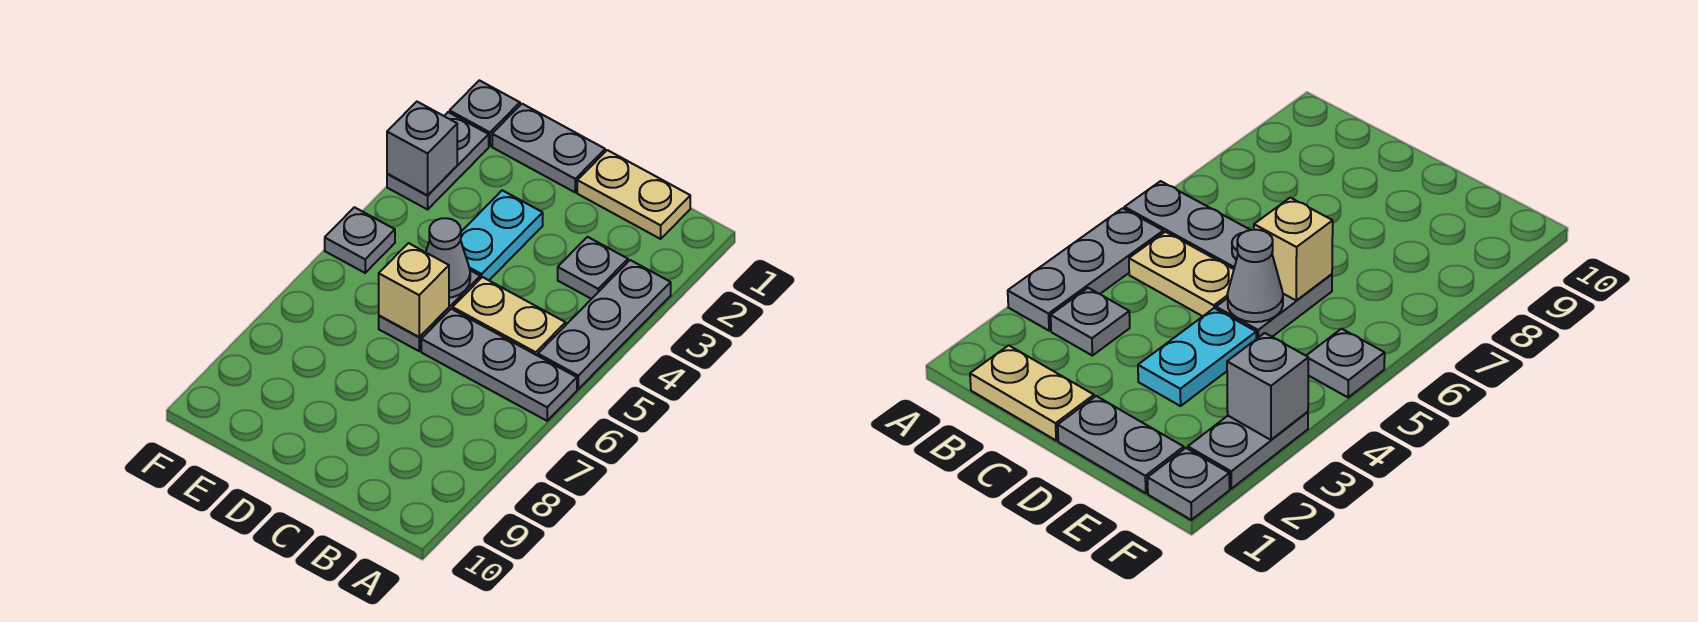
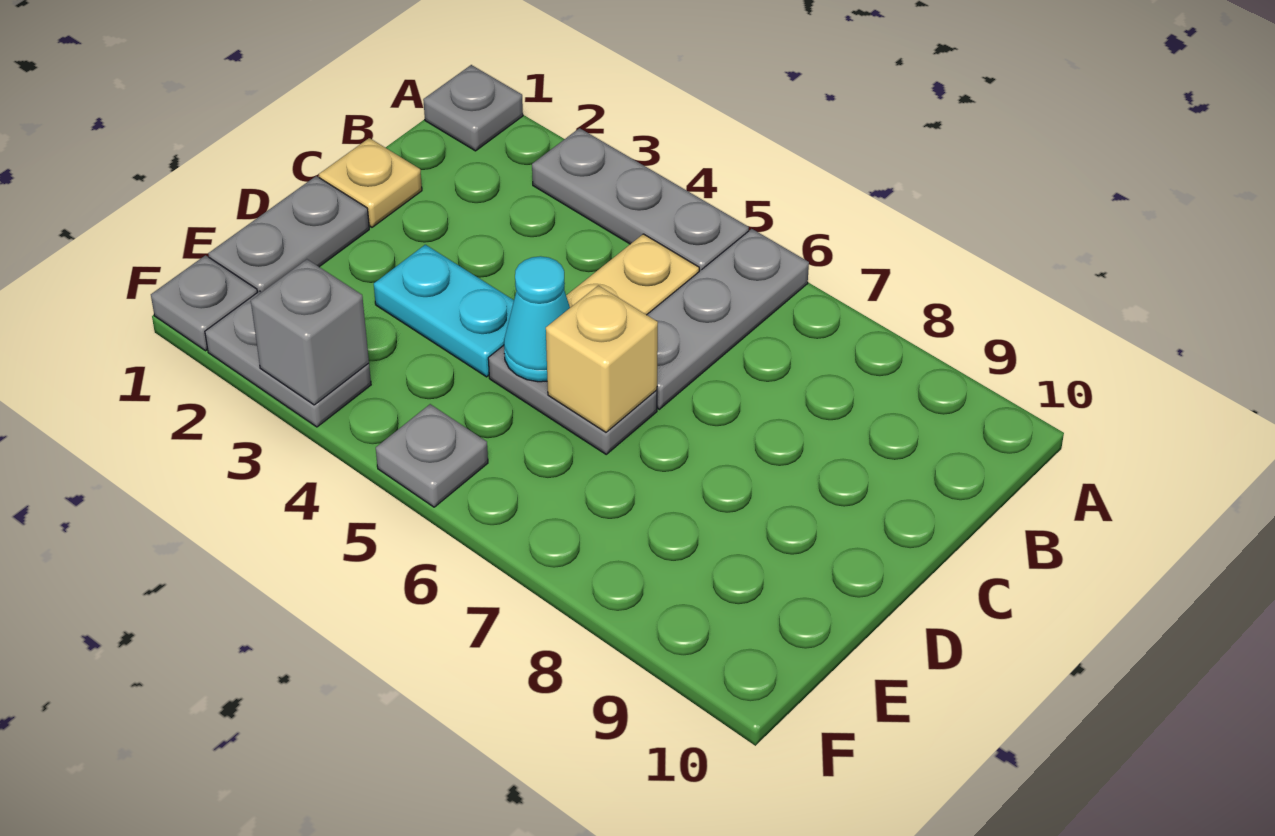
tan plate B1:C1 level 1 -> tan plate C1 level 1
grey plate B3 level 1 -> grey plate A1 level 1
grey cone D5 level 2 -> cyan cone D5 level 2

